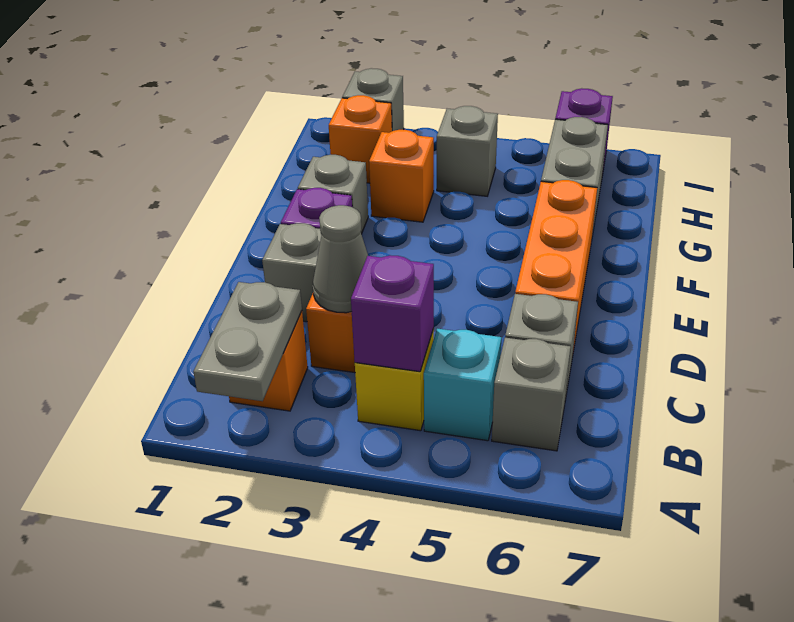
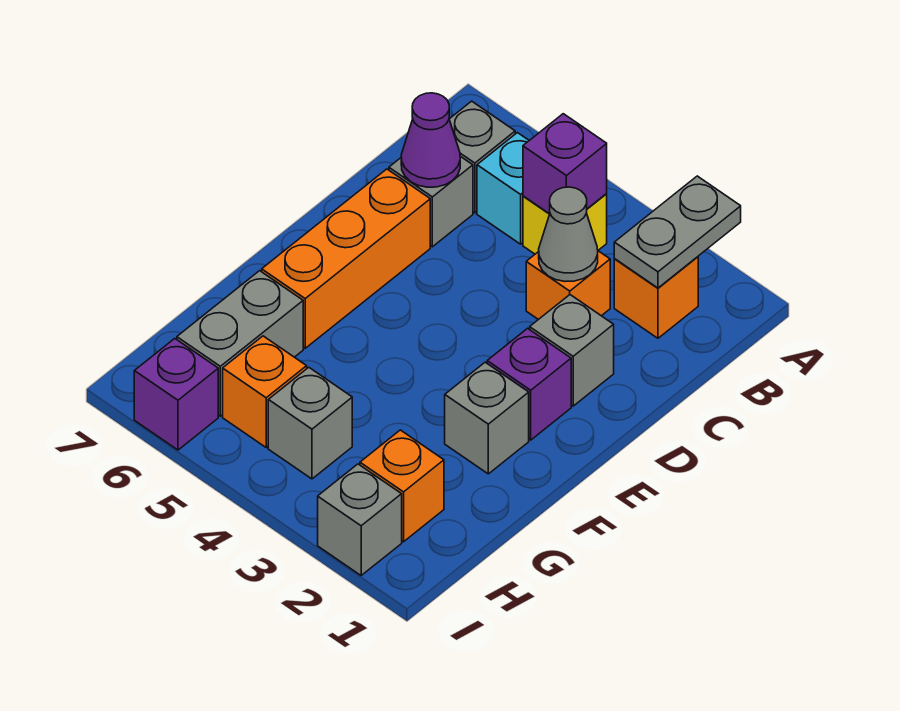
none -> purple cone C6 level 2
orange brick G3 level 1 -> orange brick H5 level 1

